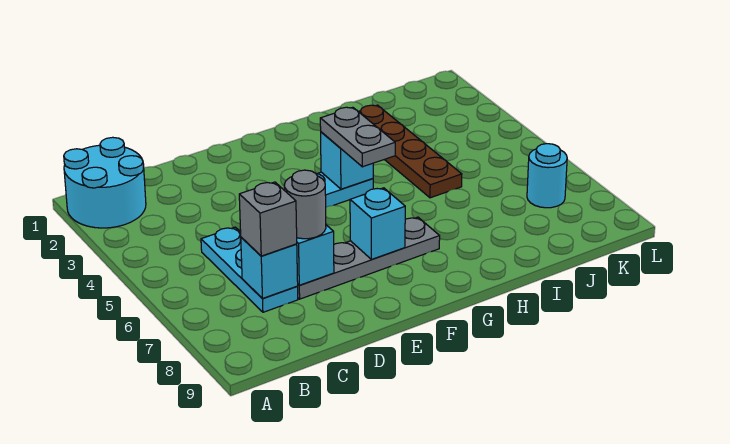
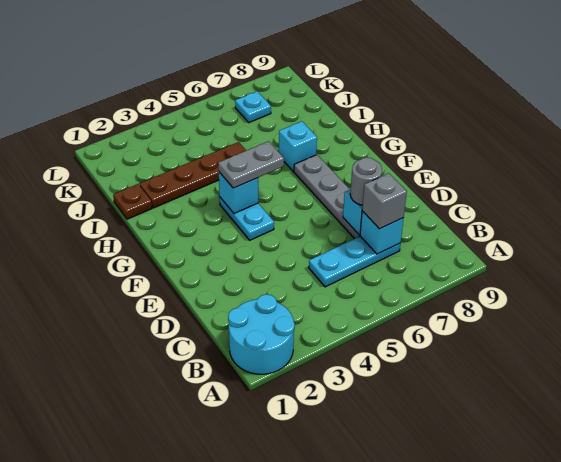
cyan brick F7 level 2 -> cyan brick H7 level 1
none -> brown plate I1 level 1
cyan round brick K7 level 1 -> cyan plate K7 level 1

